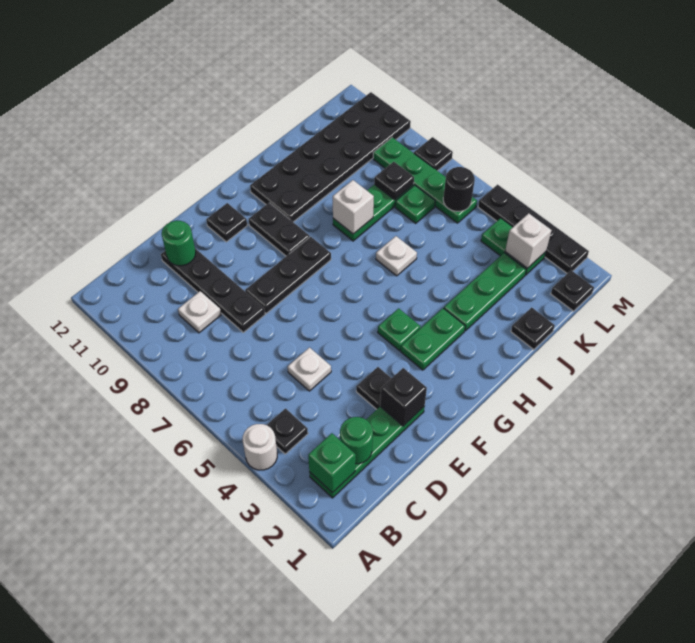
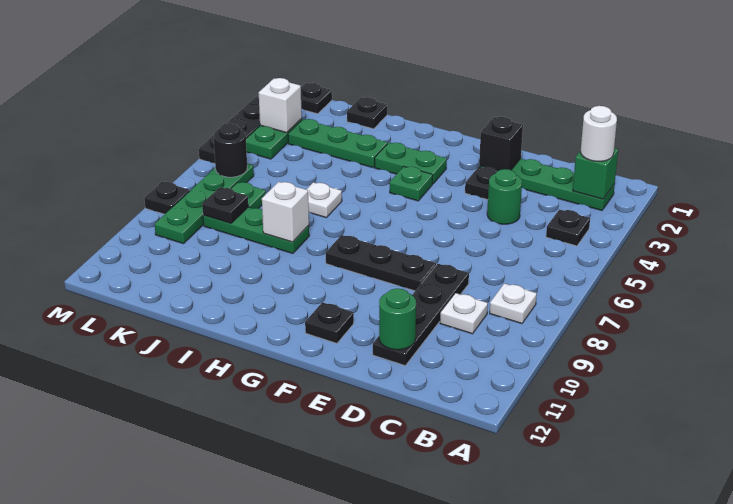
white round brick A4 level 1 -> white round brick B2 level 3
green round brick C2 level 2 -> green round brick D4 level 1
white plate D5 level 1 -> white plate B8 level 1
black plate G9:G10 level 1 -> none
black plate H10:M11 level 1 -> none

